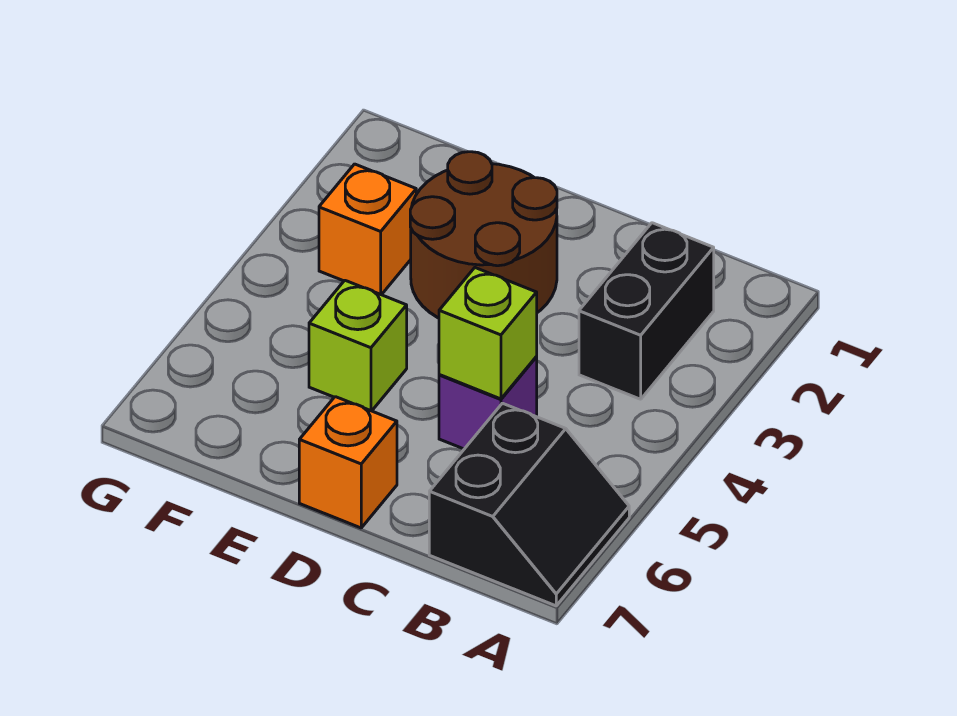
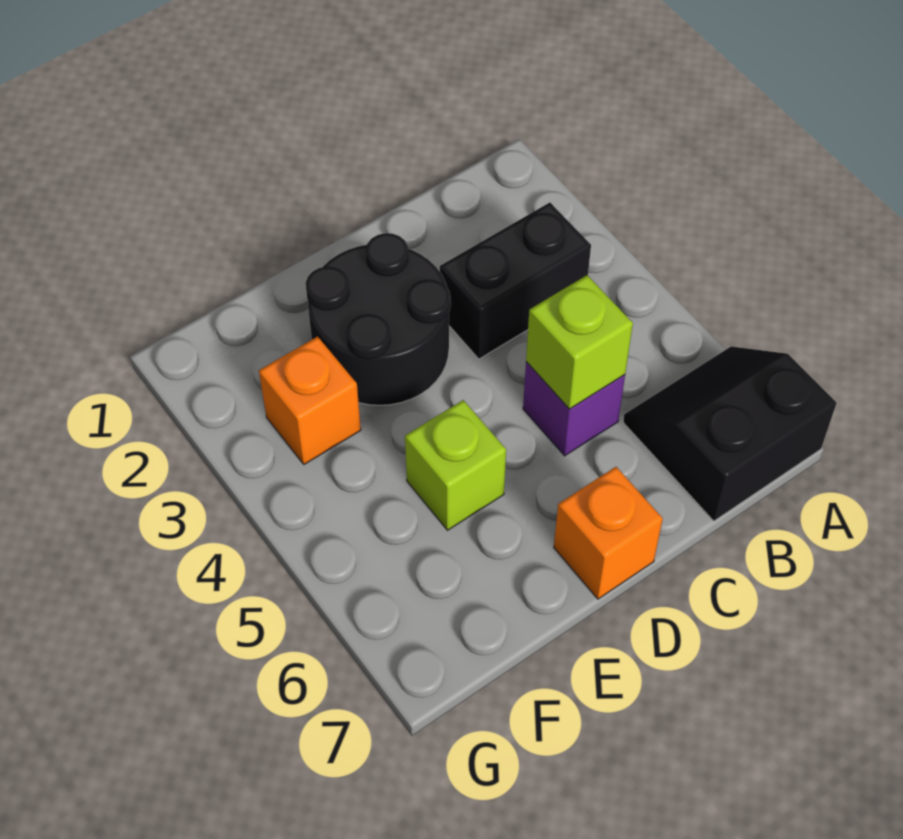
black slope A6:B7 level 1 top B -> black slope A6:B7 level 1 top 7
black brick B2:B3 level 1 -> black brick B3:C3 level 1
brown round brick D2:E3 level 1 -> black round brick D2:E3 level 1

